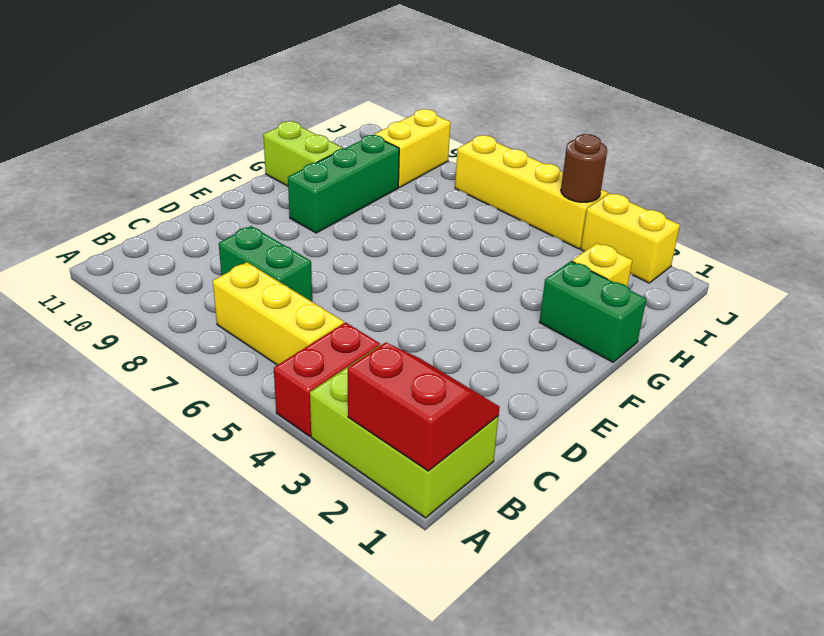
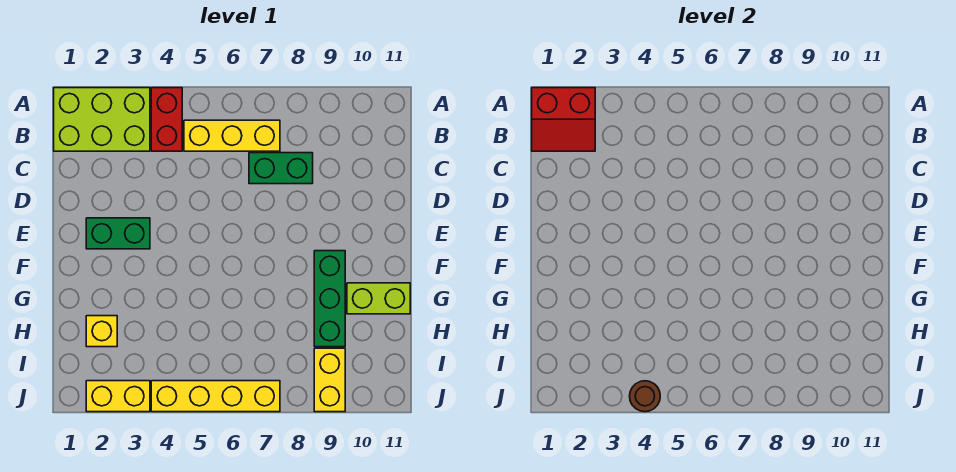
green brick G1:G2 level 1 -> green brick E2:E3 level 1

